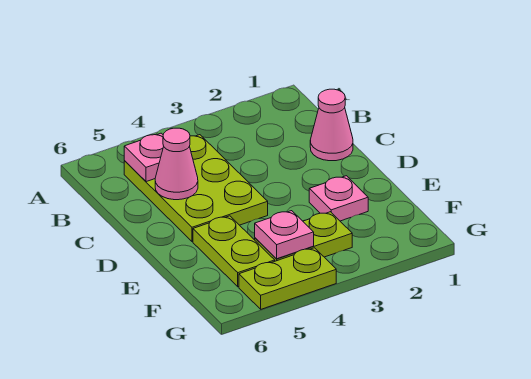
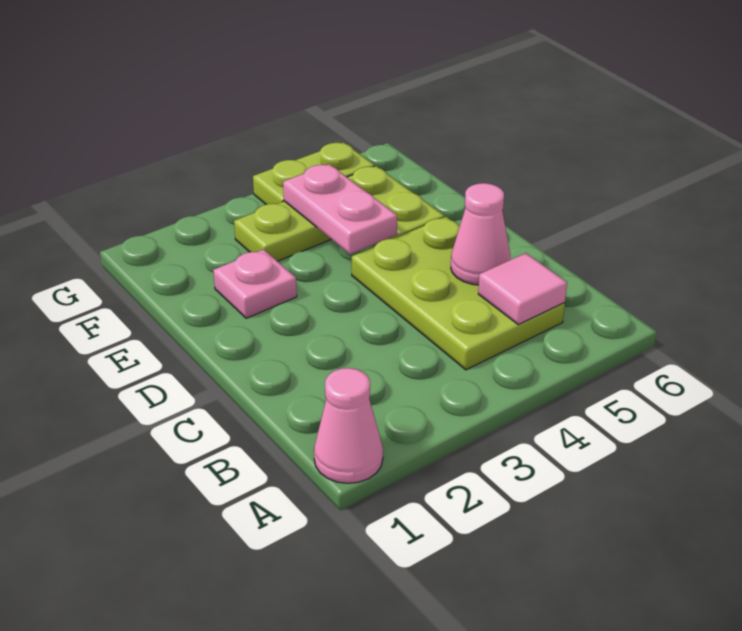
pink plate B5 level 2 -> pink tile B5 level 2
pink cone C1 level 1 -> pink cone A1 level 1
pink plate F4 level 2 -> pink plate E4:F4 level 2

